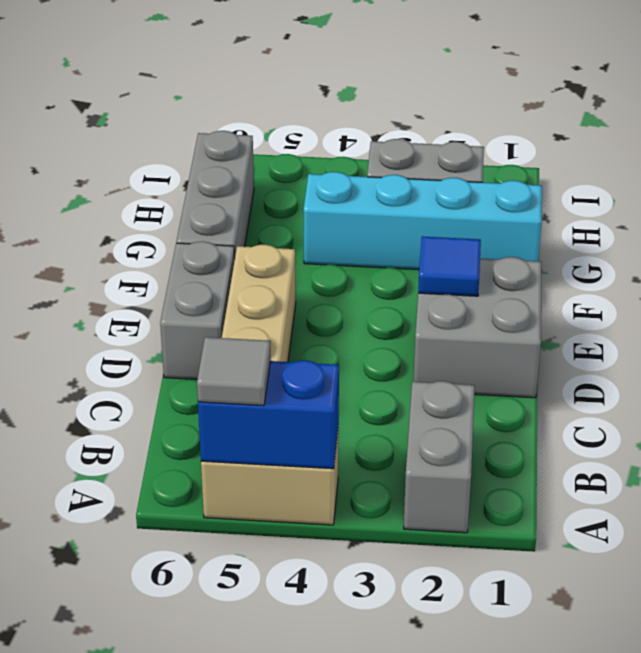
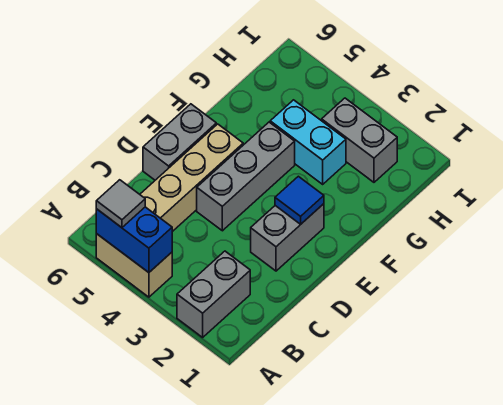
grey brick D1:E2 level 1 -> grey brick D2:E2 level 1
grey brick F6:H6 level 1 -> grey brick D4:F4 level 1
cyan brick G1:G4 level 1 -> cyan brick G3:G4 level 1

